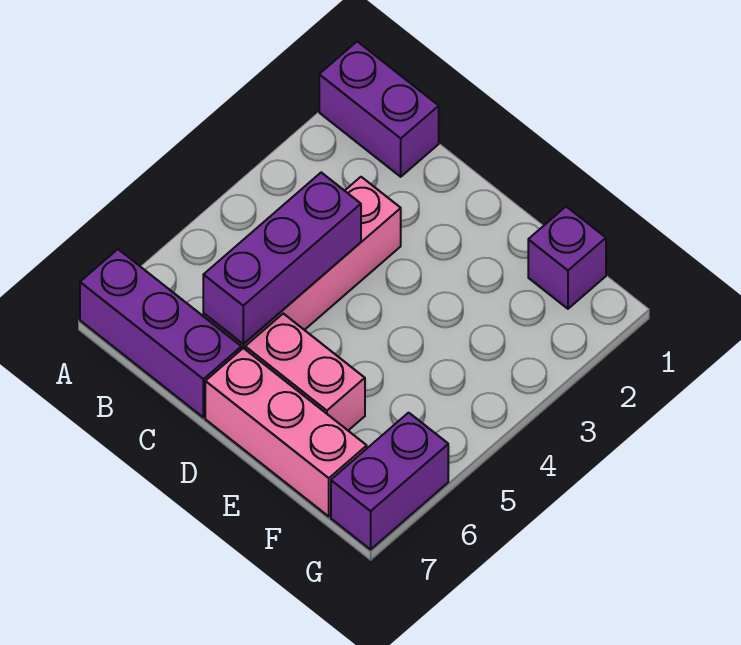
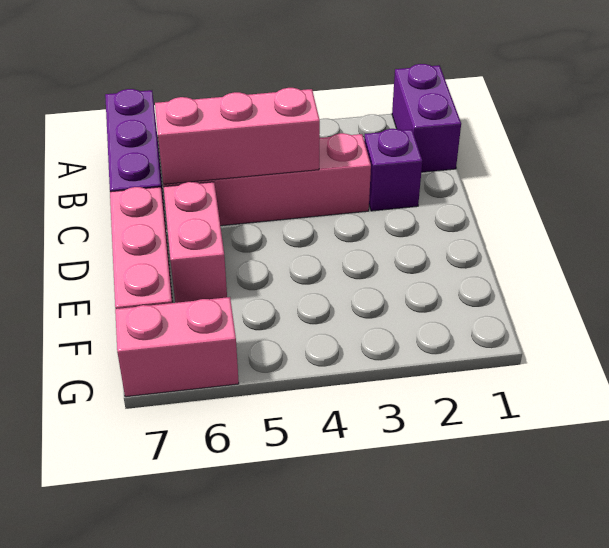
purple brick C4:C6 level 2 -> pink brick C4:C6 level 2
purple brick F1 level 1 -> purple brick C2 level 1
purple brick G6:G7 level 1 -> pink brick G6:G7 level 1

